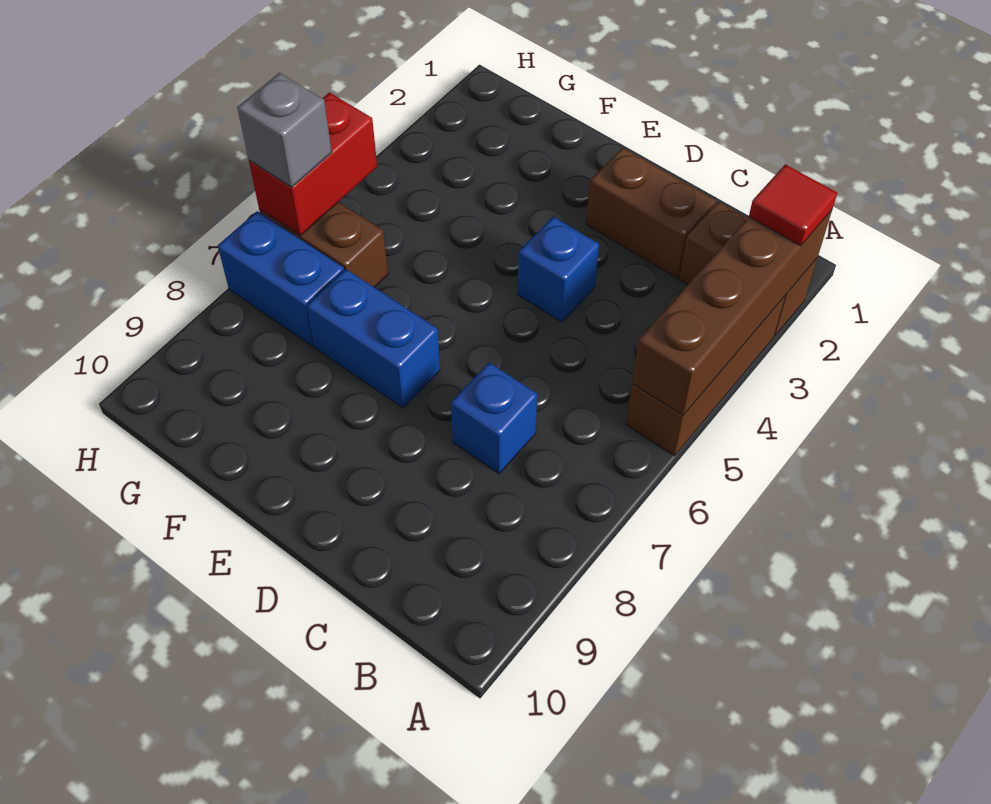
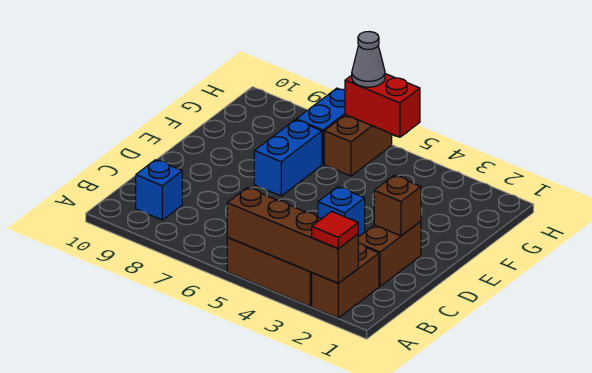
blue brick C7 level 1 -> blue brick B9 level 1
none -> brown brick D2 level 2
grey brick H6 level 3 -> grey cone H6 level 3

